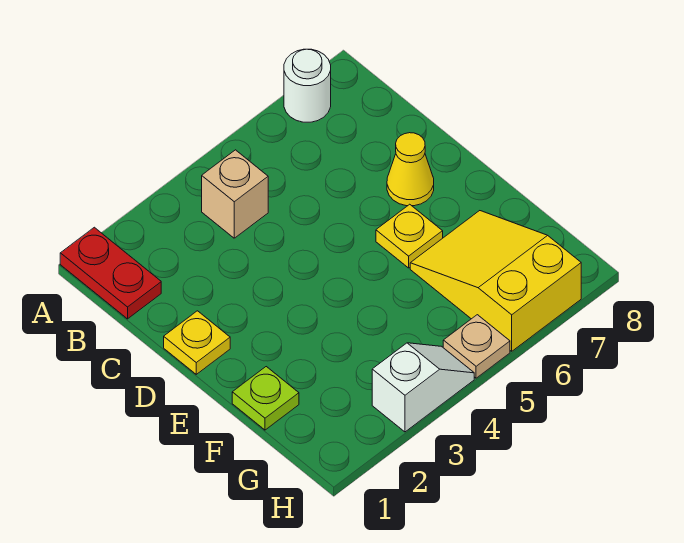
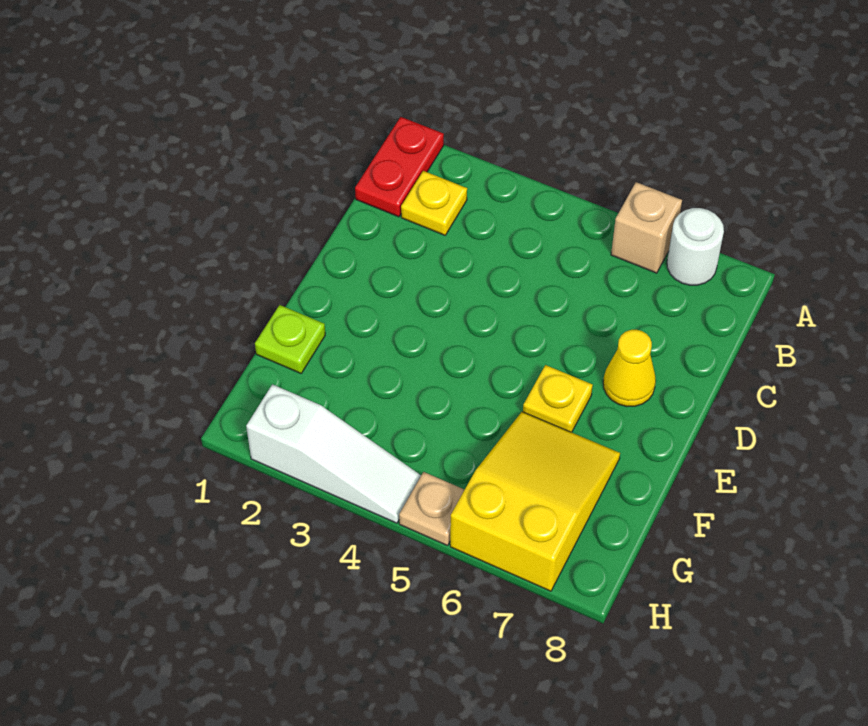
tan brick B4 level 1 -> tan brick A6 level 1
yellow plate D1 level 1 -> yellow plate B2 level 1
white slope H3:H4 level 1 top 3 -> white slope H2:H4 level 1 top 2

